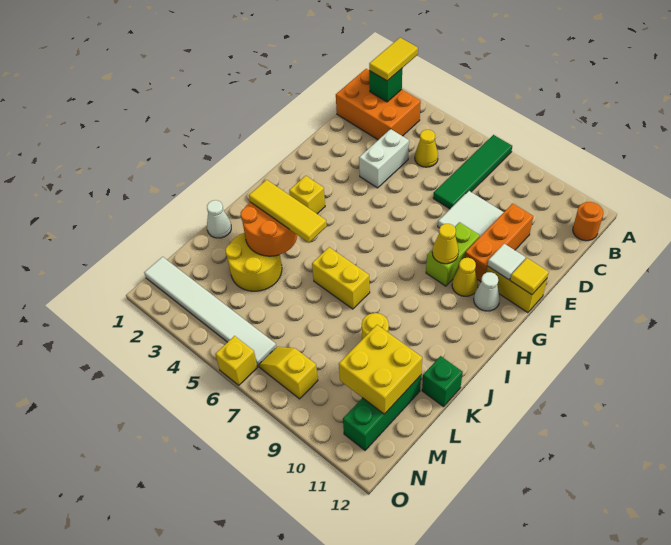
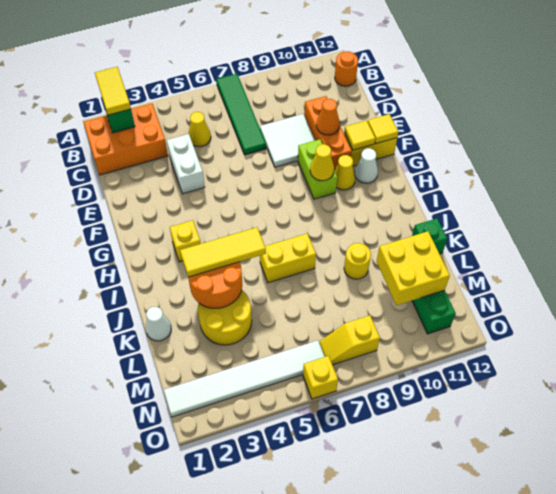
none -> orange cone E10 level 2
white tile F11 level 2 -> yellow tile F11 level 2

